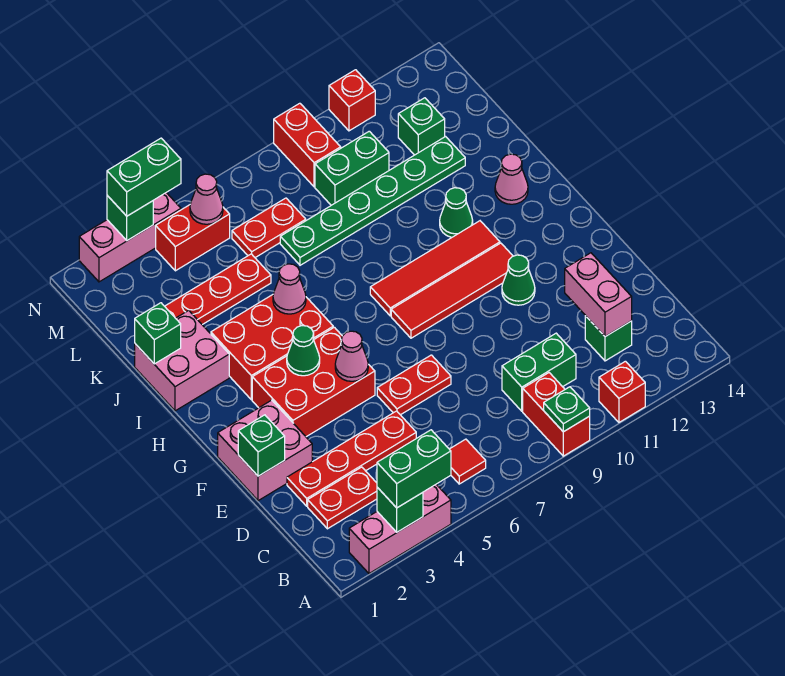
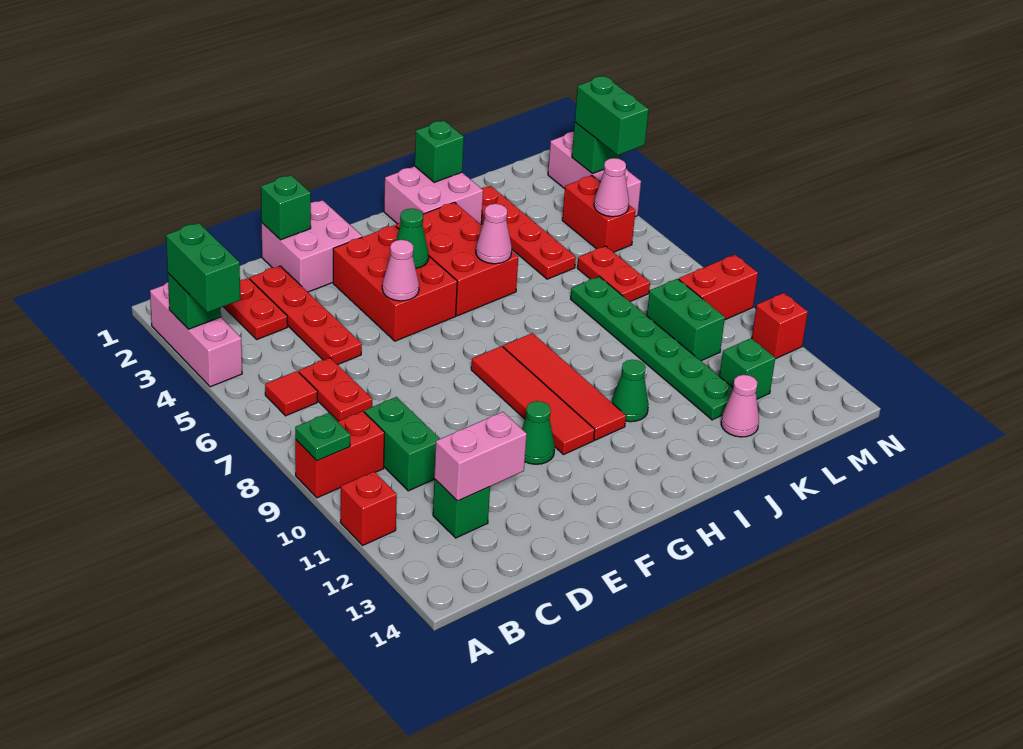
red plate E6:E7 level 1 -> red plate C6:C7 level 1
pink cone I13 level 1 -> pink cone K13 level 1

